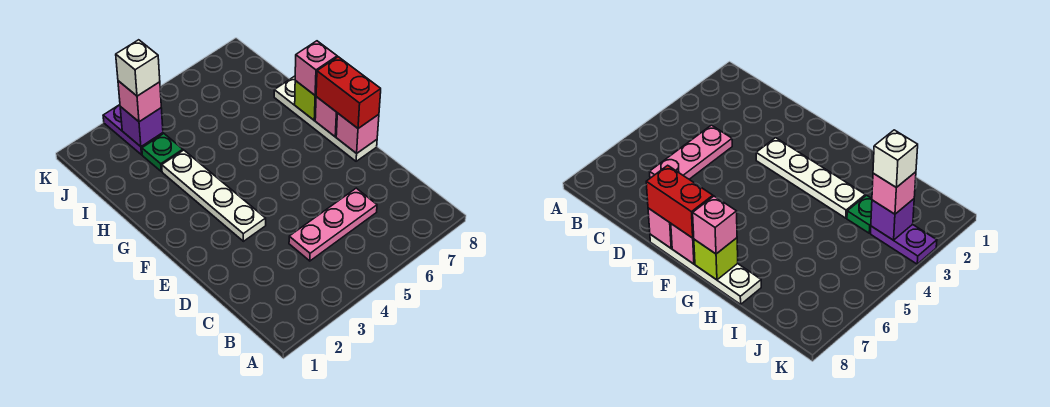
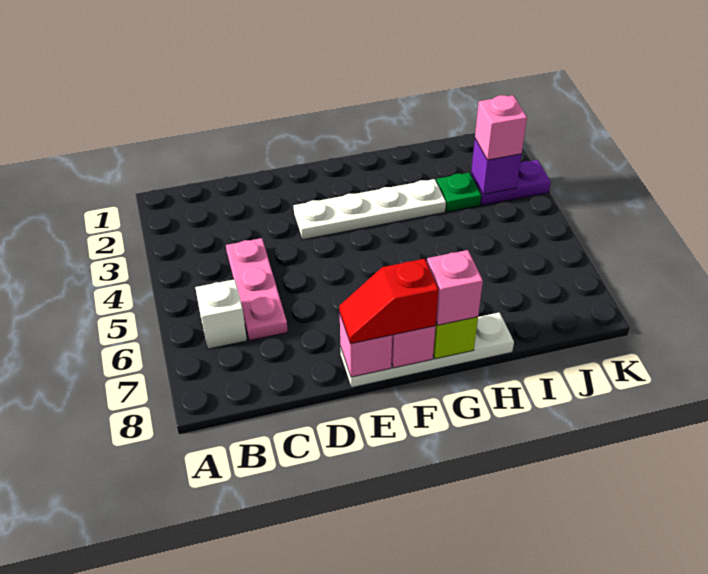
red brick E8:F8 level 3 -> red slope E8:F8 level 3 top F
white brick J3 level 4 -> white brick B6 level 1

